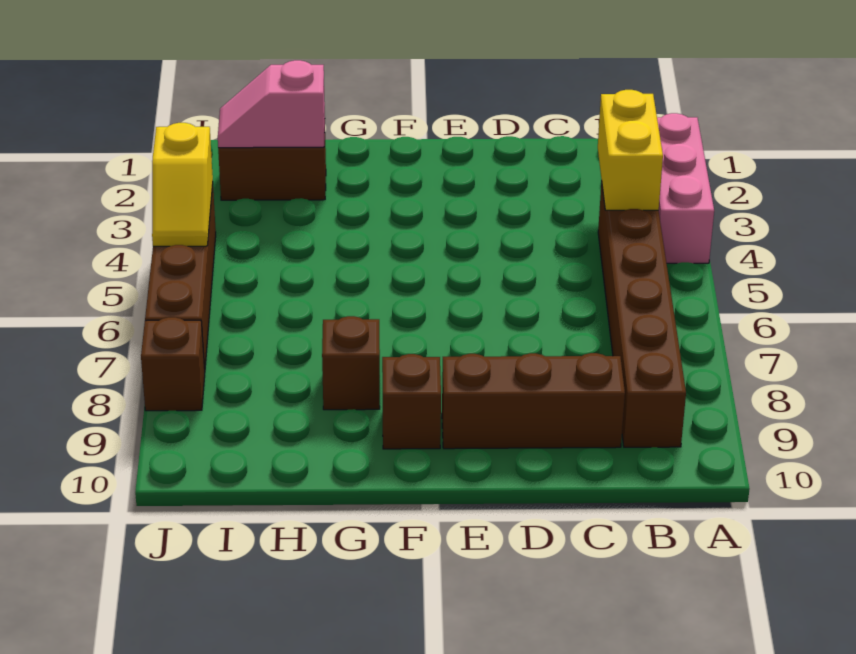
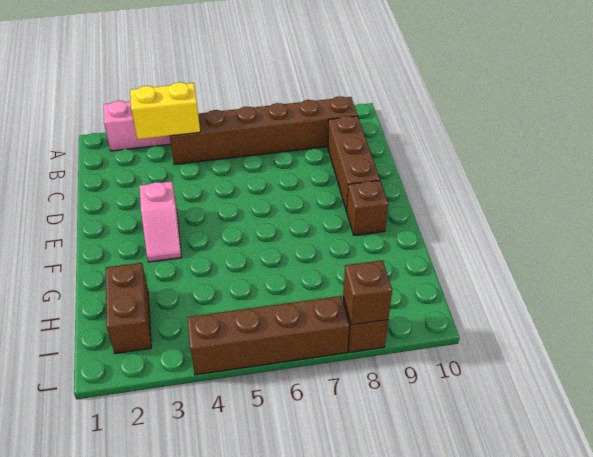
brown brick G8 level 1 -> brown brick J8 level 2
pink slope H2:I2 level 2 top H -> pink slope E3:F3 level 1 top E
yellow slope J4:J5 level 2 top 4 -> none

